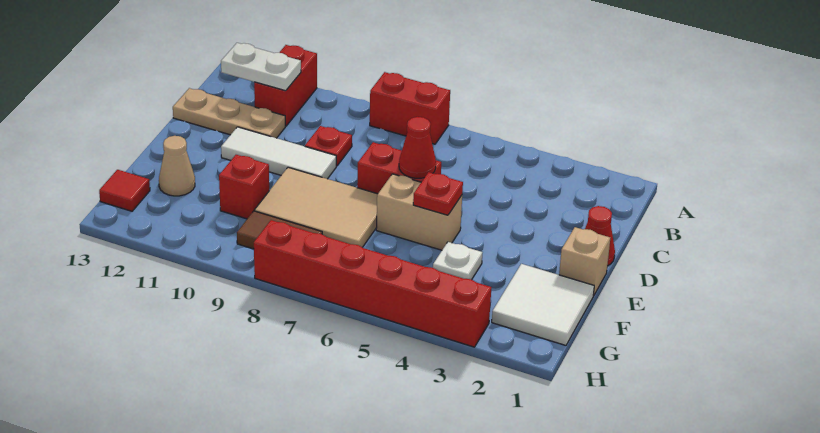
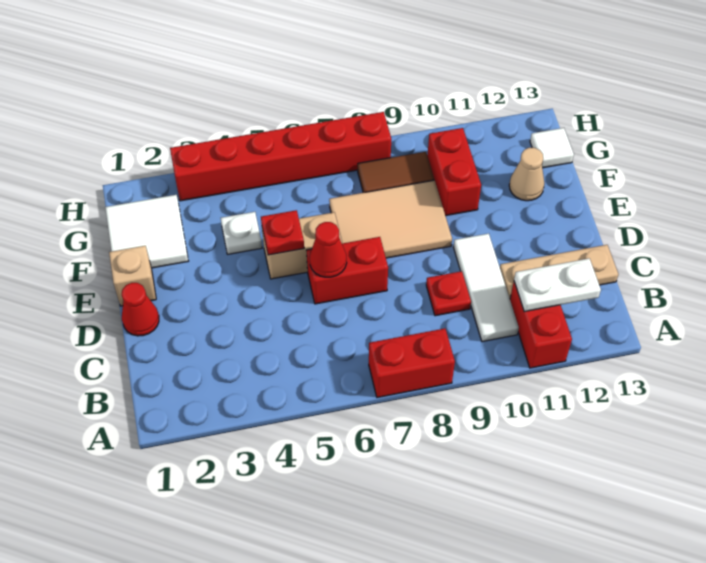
white tile D9:D11 level 1 -> white tile B10:D10 level 1
red brick F10 level 1 -> red brick F10:G10 level 1
red tile G13 level 1 -> white tile G13 level 1

